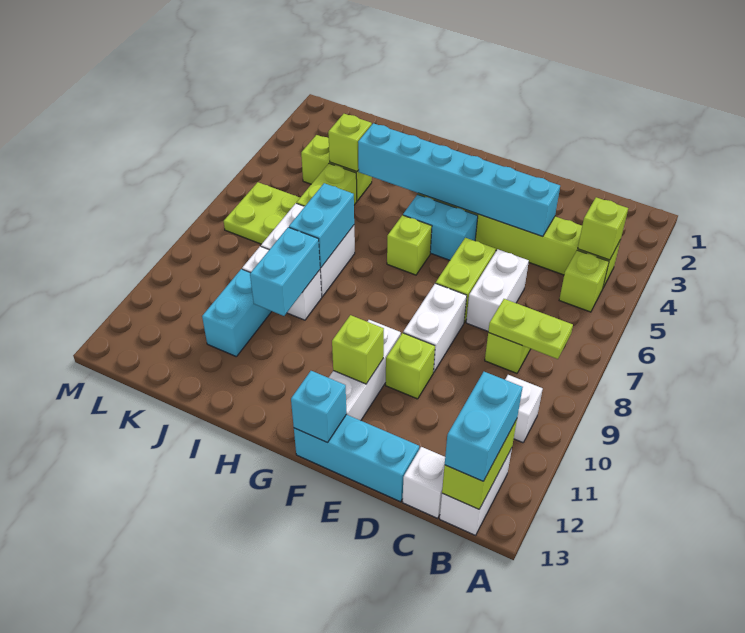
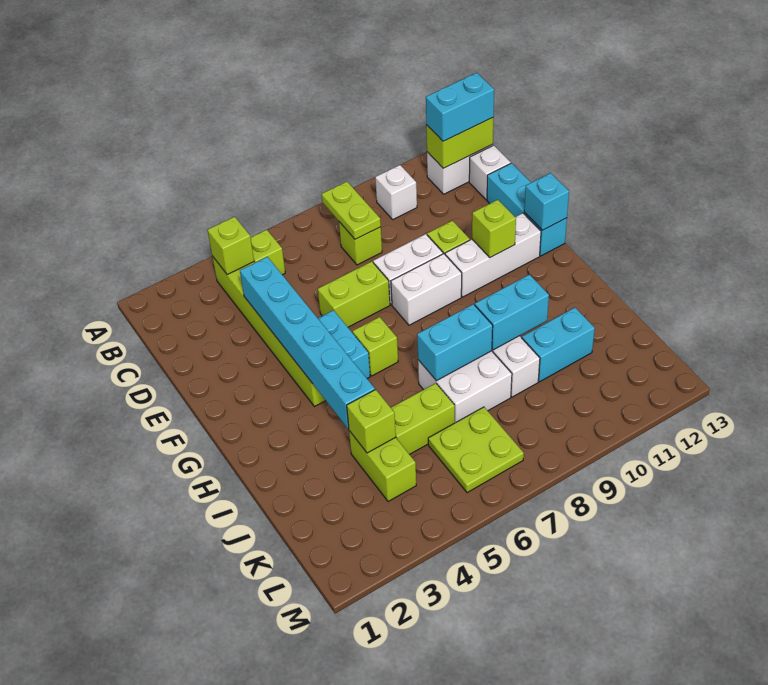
white brick D6:D7 level 1 -> white brick F8:F9 level 1

